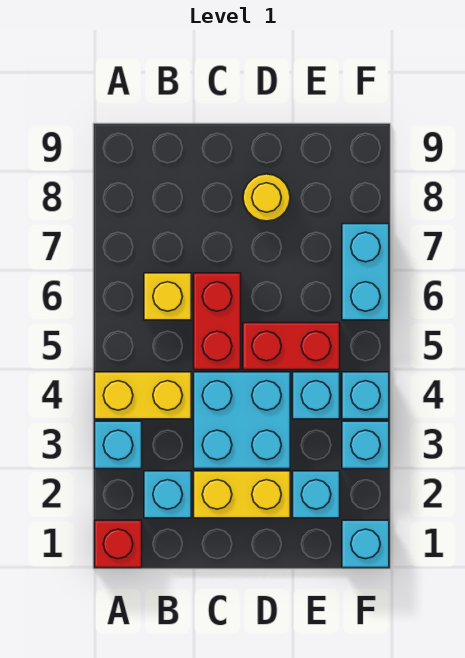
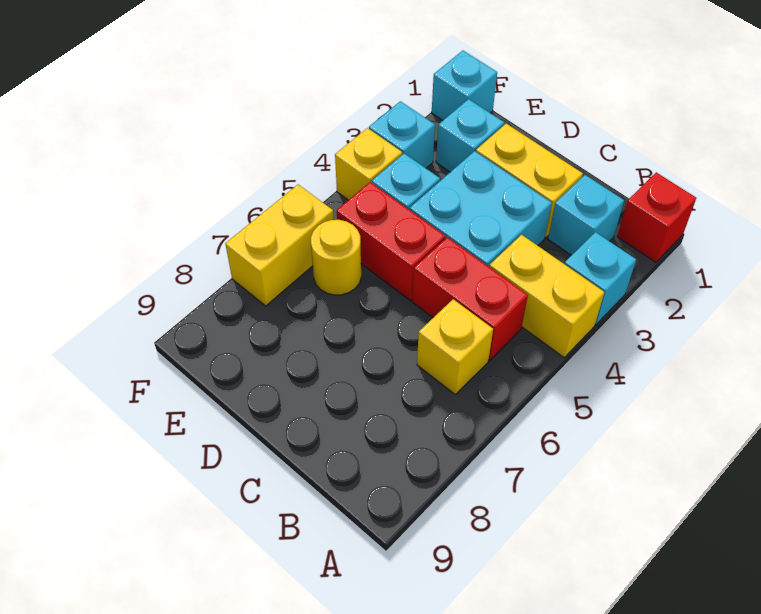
red brick C5:C6 level 1 -> red brick B5:C5 level 1
yellow round brick D8 level 1 -> yellow round brick E6 level 1
cyan brick F4 level 1 -> yellow brick F4 level 1
cyan brick F6:F7 level 1 -> yellow brick F6:F7 level 1

